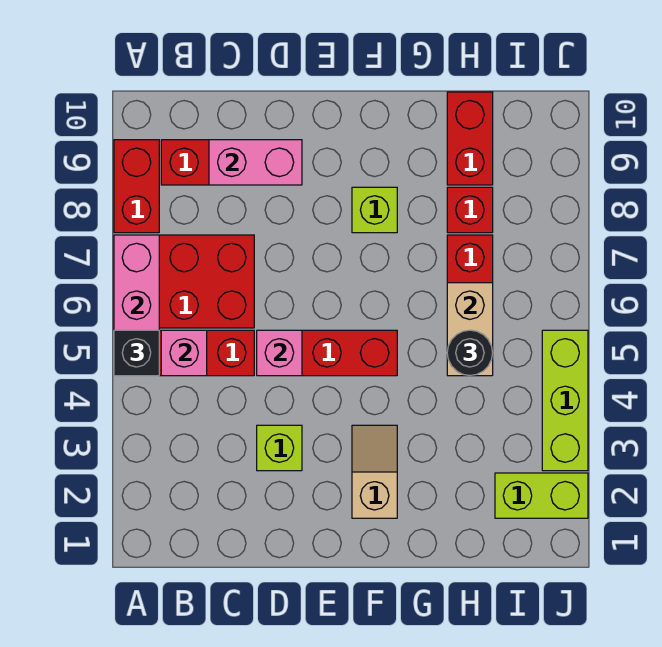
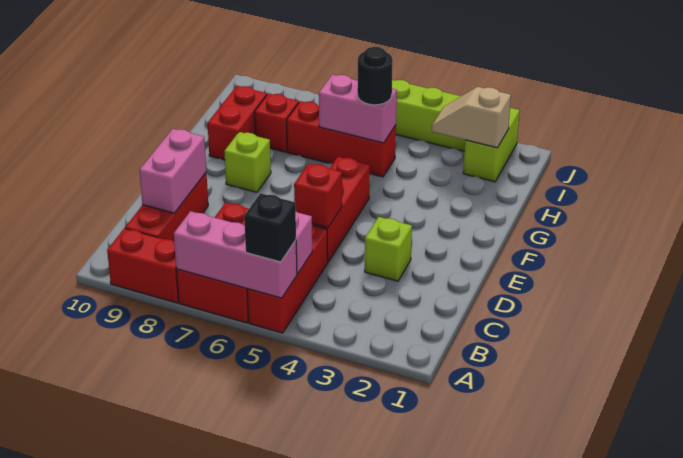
pink brick D5 level 2 -> red brick D5 level 2
tan slope F2:F3 level 1 top 2 -> tan slope I2:I3 level 2 top 2
tan brick H5:H6 level 2 -> pink brick H5:H6 level 2
red brick H9:H10 level 1 -> red brick G9:H9 level 1

